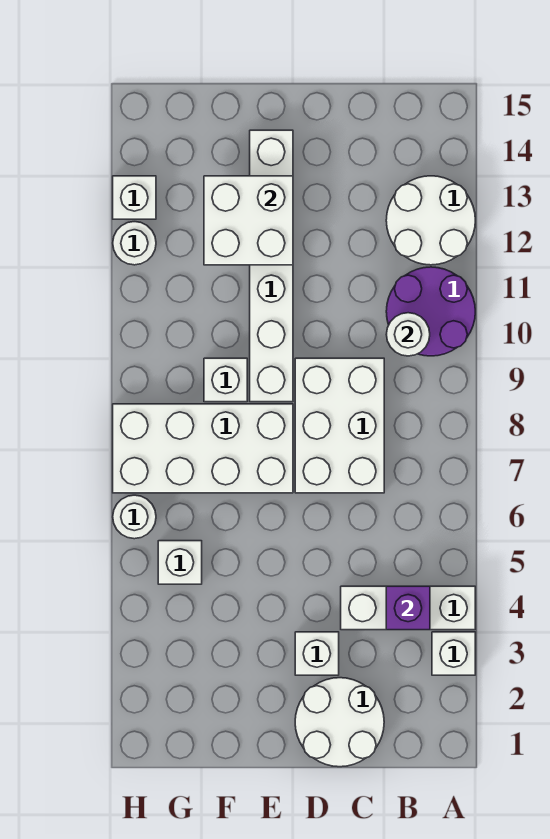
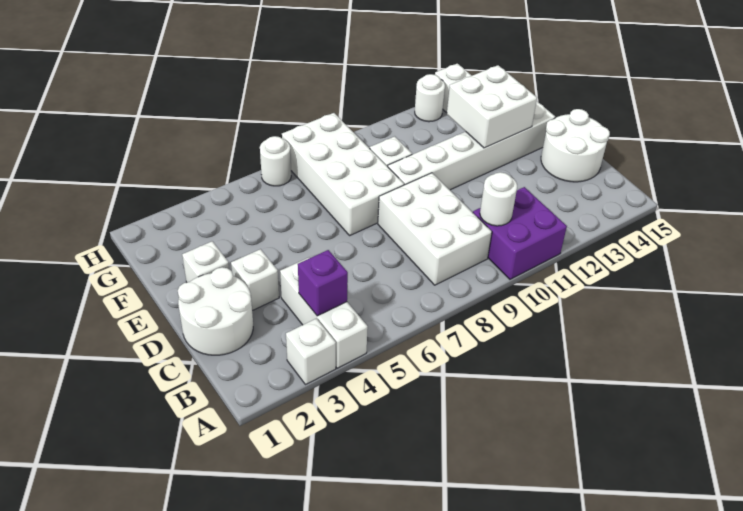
purple round brick A10:B11 level 1 -> purple brick A10:B11 level 1
white round brick A12:B13 level 1 -> white round brick C14:D15 level 1
white brick C7:D9 level 1 -> white brick B8:D9 level 1
white brick G5 level 1 -> white brick E2 level 1

